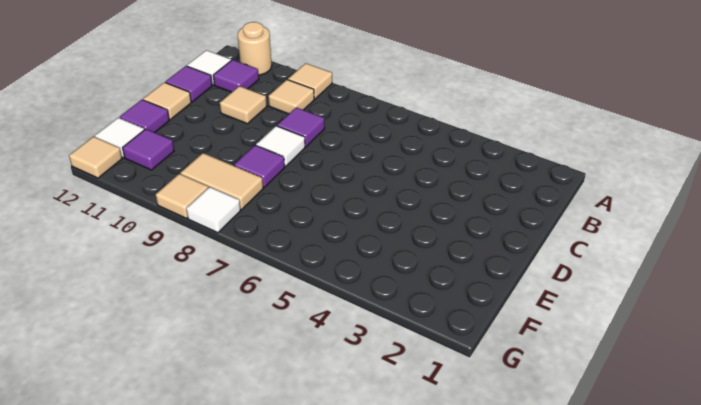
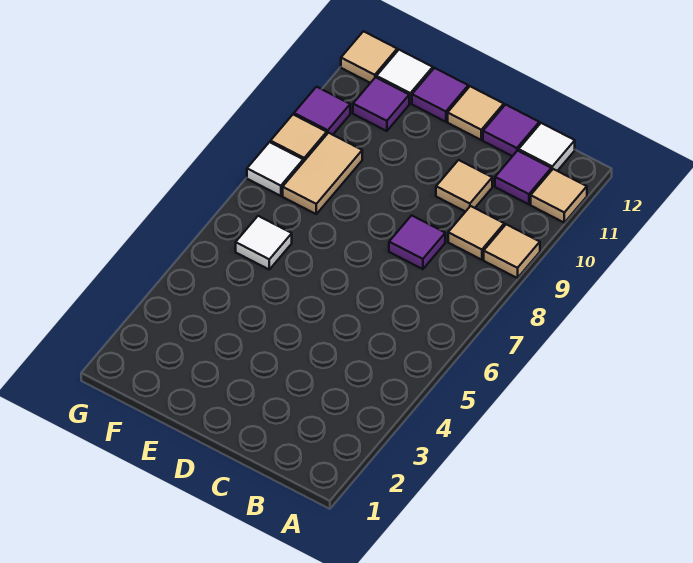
tan round brick A11 level 1 -> tan tile A11 level 1
white tile D8 level 1 -> white tile F6 level 1
purple tile E8 level 1 -> purple tile G10 level 1

